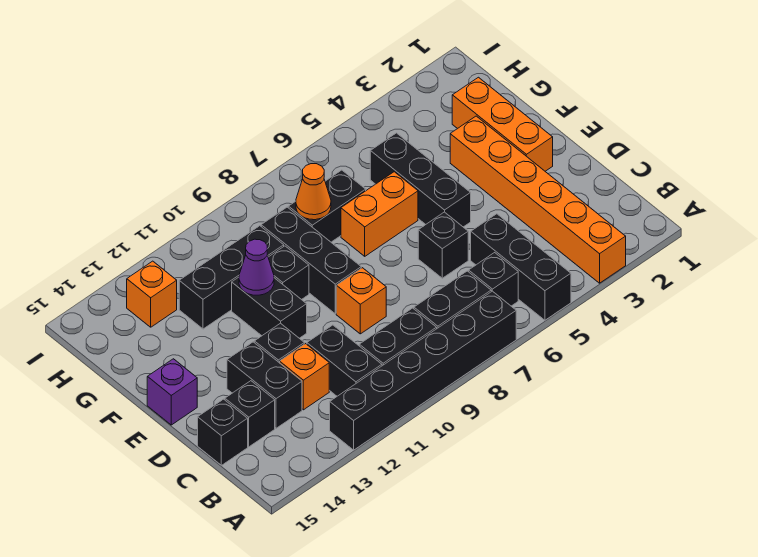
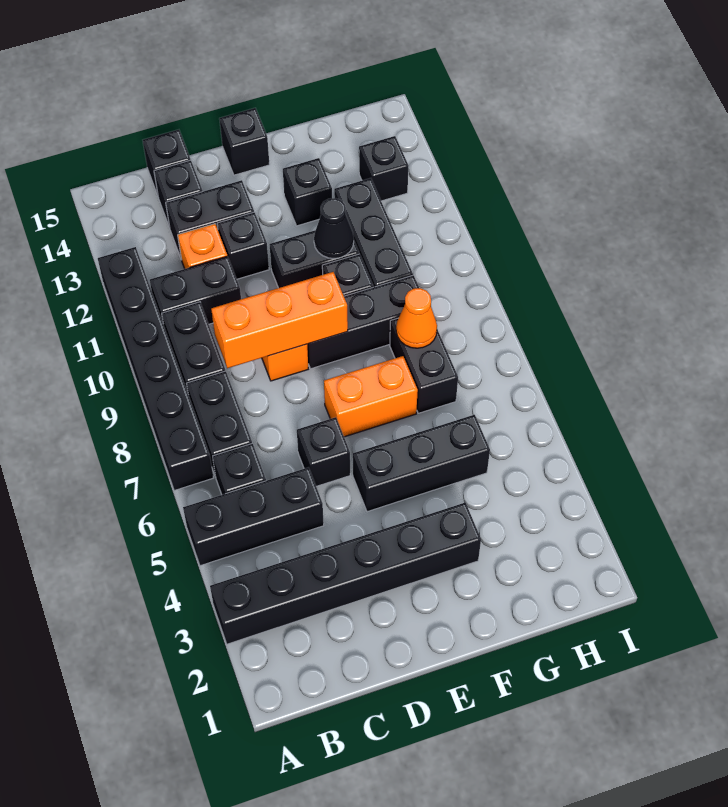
orange brick A3:F3 level 1 -> black brick A3:F3 level 1
orange brick E2:G2 level 1 -> orange brick C9:E9 level 2
purple brick E15 level 1 -> black brick E15 level 1
orange brick F6:F7 level 1 -> orange brick E7:F7 level 1
purple cone F11 level 2 -> black cone F11 level 2
none -> black brick F13 level 1
orange brick H13 level 1 -> black brick H13 level 1

